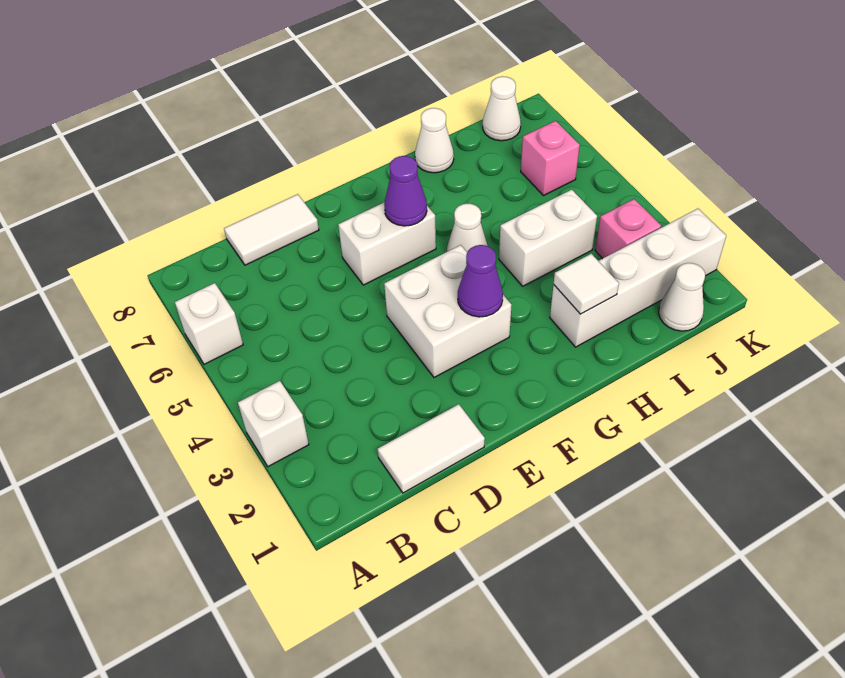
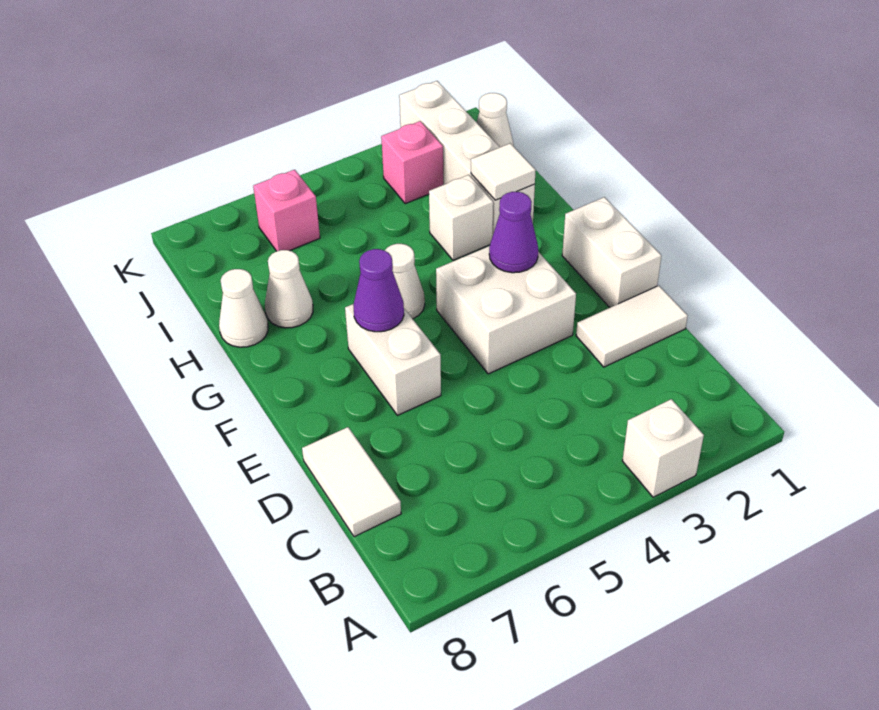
white brick A6 level 1 -> white brick H3 level 1
white tile C1:D1 level 1 -> white tile D1:D2 level 1
white brick H4:I4 level 1 -> white brick E1:F1 level 1
white cone J8 level 1 -> white cone H7 level 1

